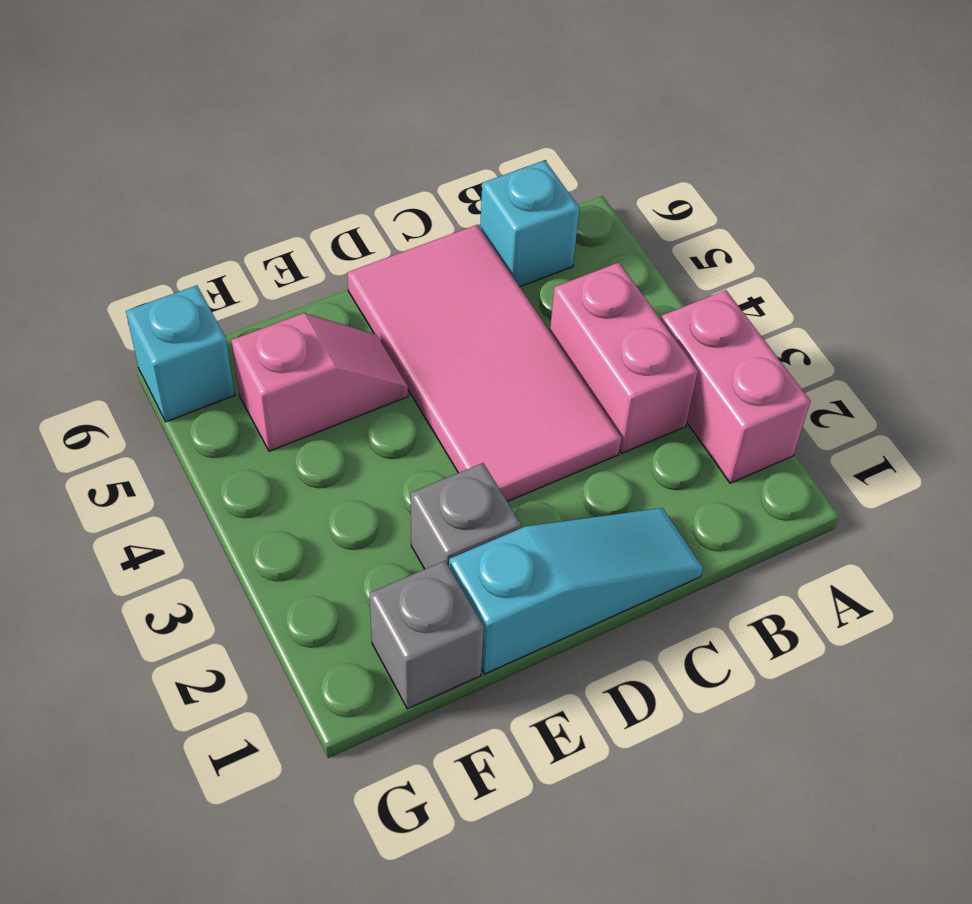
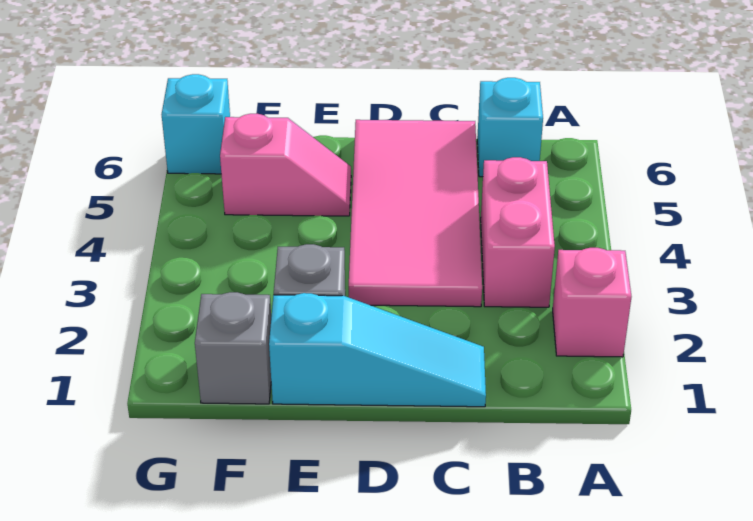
pink brick A2:A3 level 1 -> pink brick A2 level 1

